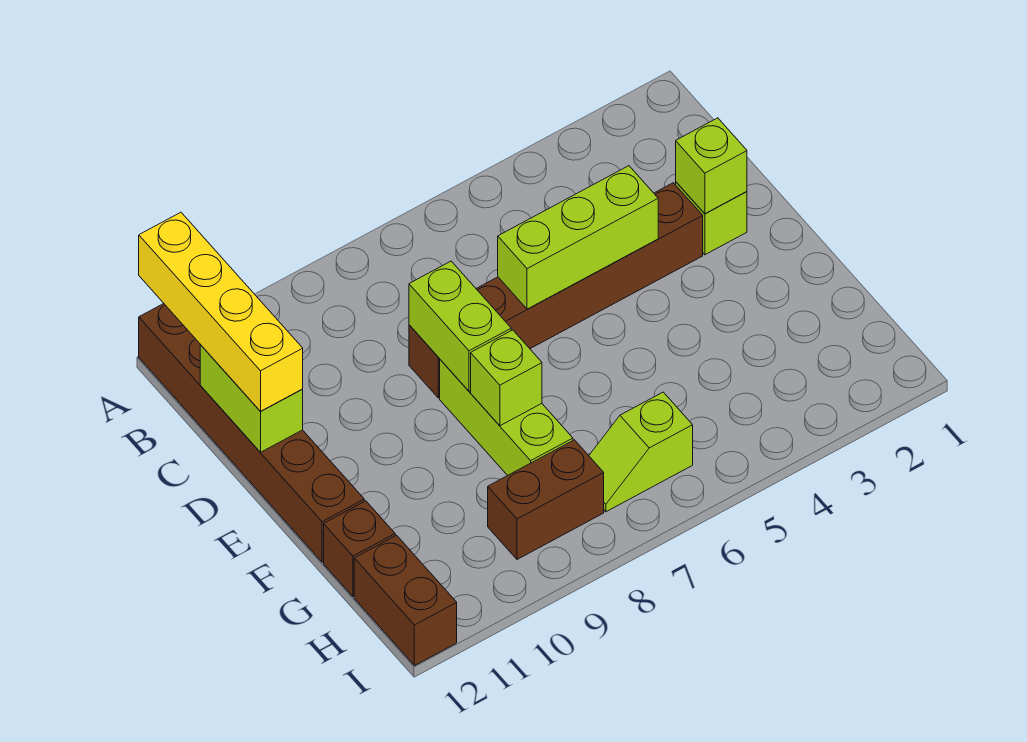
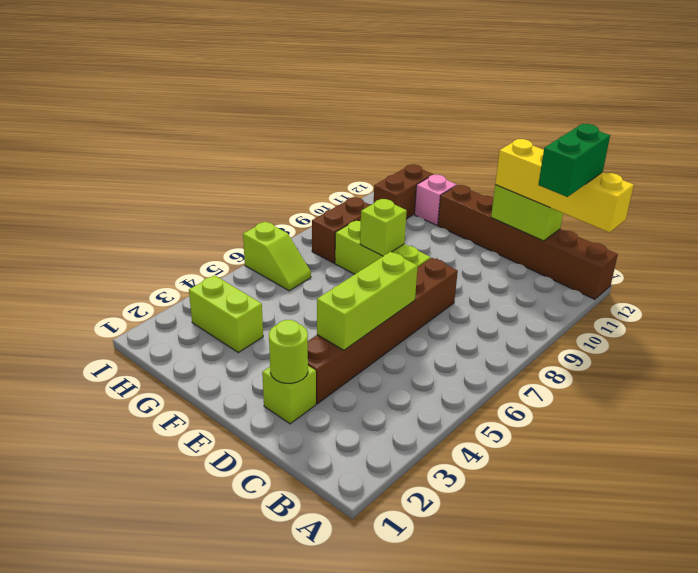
none -> green brick B11:B12 level 4
lime brick D2 level 2 -> lime round brick D2 level 2
lime brick D8:E8 level 2 -> lime brick G3:H3 level 1
brown brick G12 level 1 -> pink brick G12 level 1
lime slope H6:H7 level 1 top 6 -> lime slope H6:I6 level 1 top I
brown brick H12:I12 level 1 -> brown brick H11:H12 level 1

